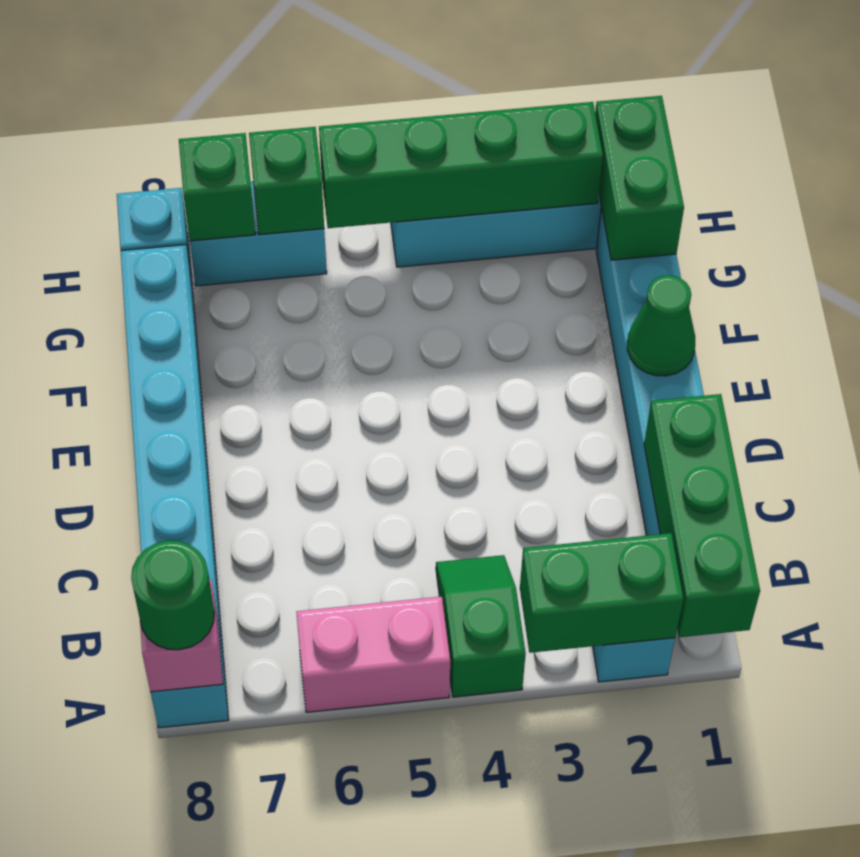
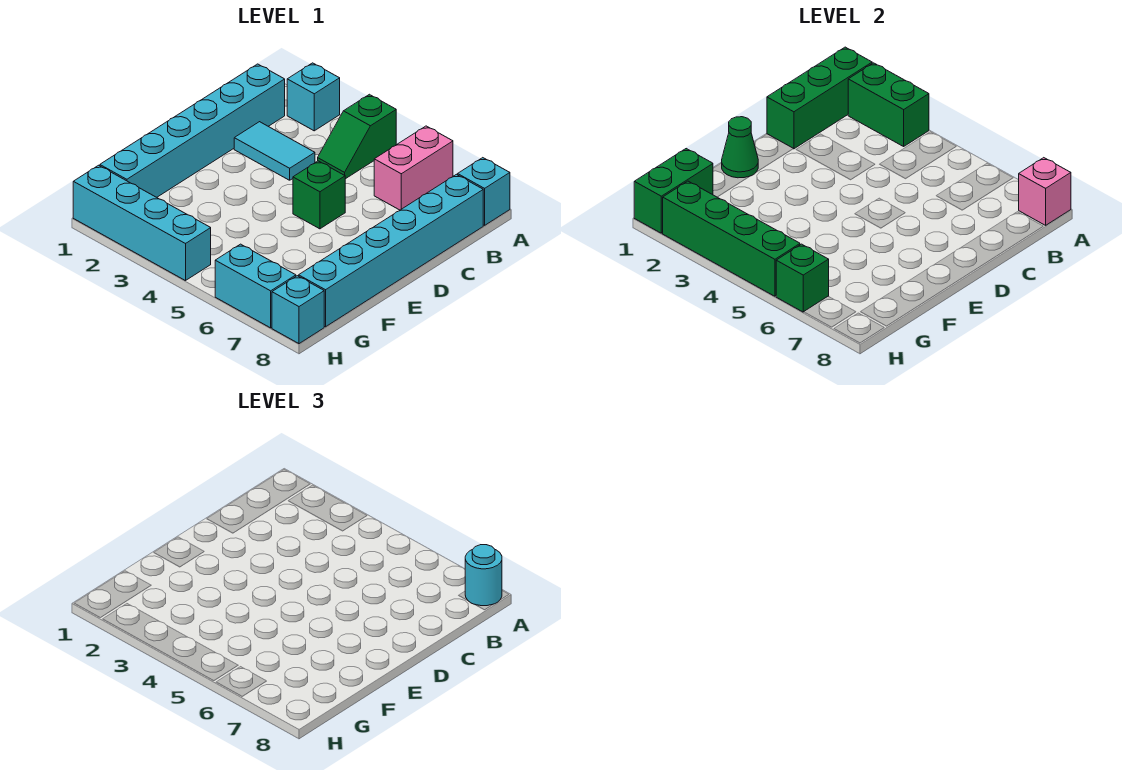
pink brick A5:A6 level 1 -> pink brick A6:B6 level 1
green round brick A8 level 3 -> cyan round brick A8 level 3
none -> cyan tile C2:C3 level 1
green brick H7 level 2 -> green brick D5 level 1

